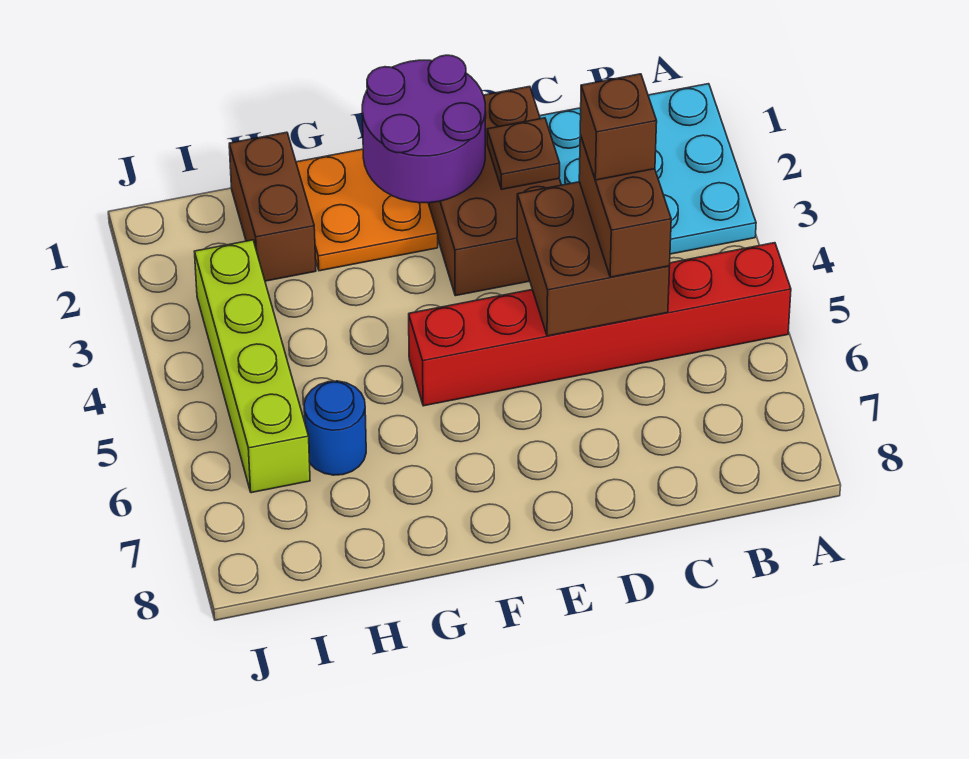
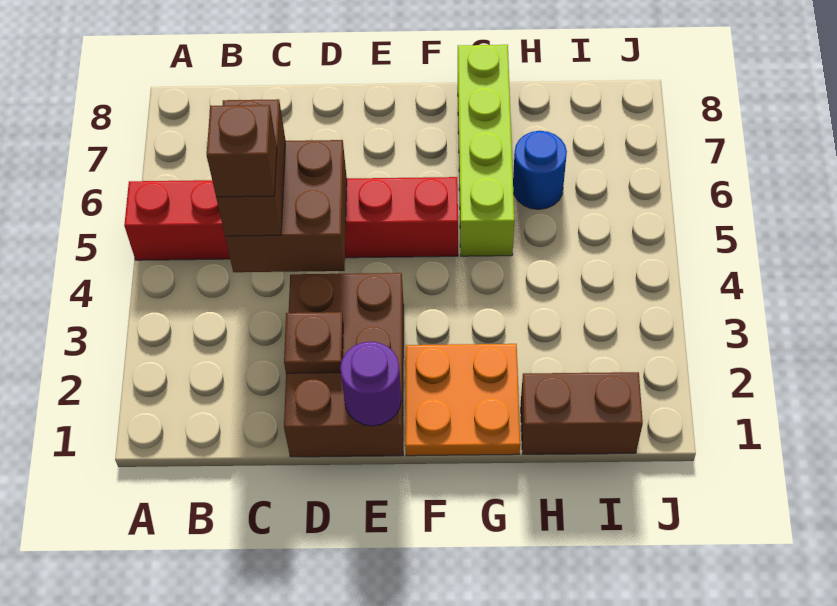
cyan plate A1:C3 level 1 -> none
purple round brick E1:F2 level 2 -> purple round brick E1 level 2
brown brick H1:H2 level 1 -> brown brick H1:I1 level 1
lime brick I3:I6 level 1 -> lime brick G5:G8 level 1

